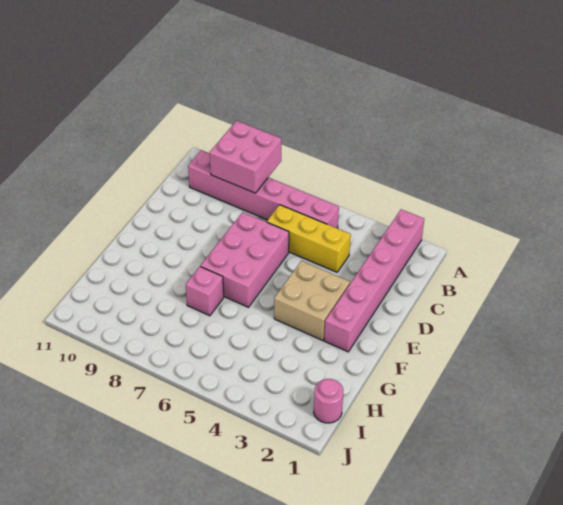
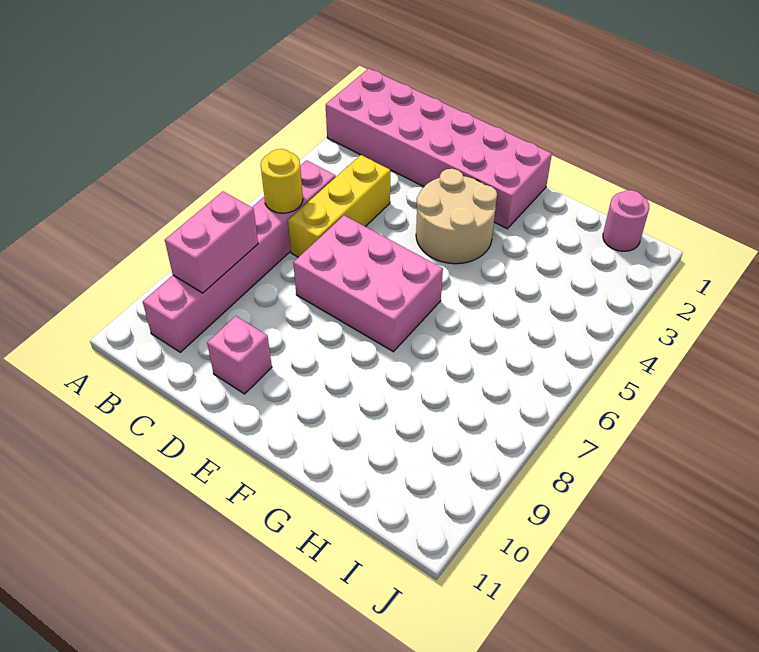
pink brick A2:F2 level 1 -> pink brick A1:F2 level 1
pink brick A8:B9 level 2 -> pink brick B8:B9 level 2
none -> yellow round brick B6 level 2
tan brick E3:F4 level 1 -> tan round brick E3:F4 level 1
pink brick G7 level 1 -> pink brick D10 level 1

